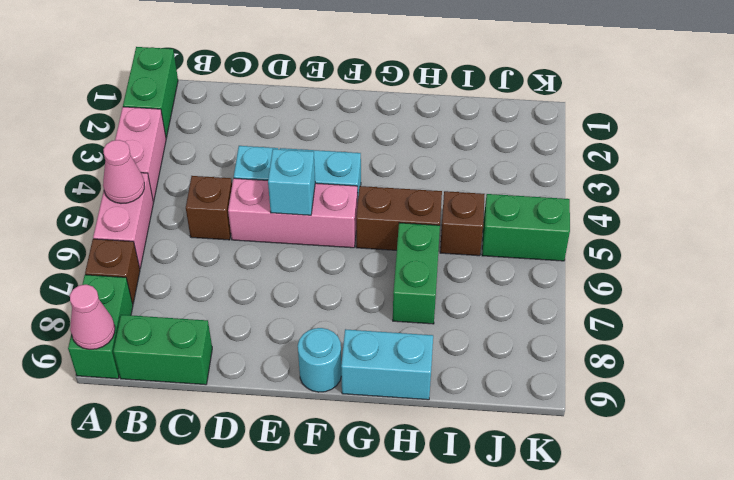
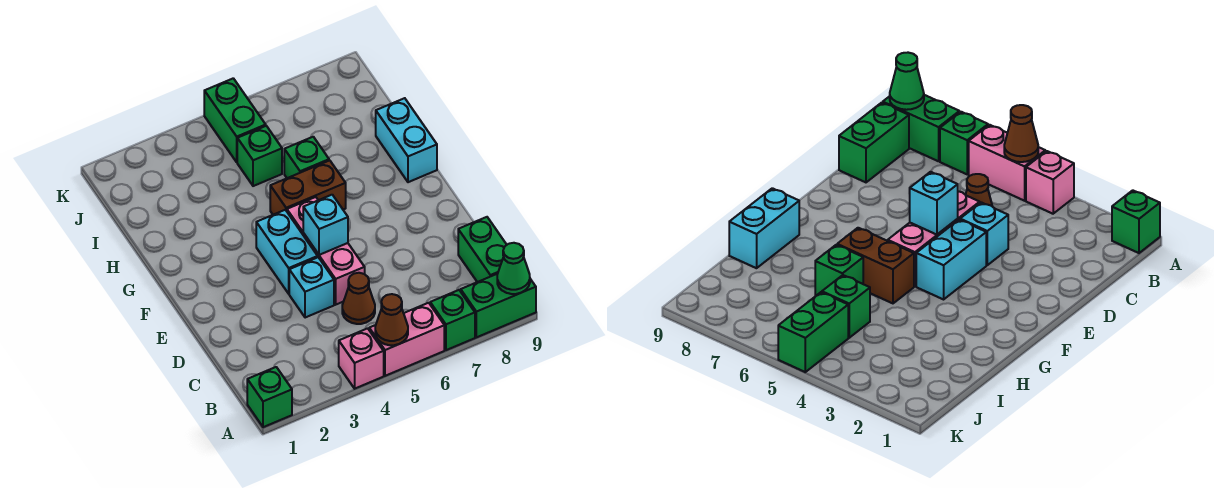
green brick A1:A2 level 1 -> green brick A1 level 1
pink brick A3:A4 level 1 -> pink brick A4 level 1
pink cone A5 level 2 -> brown cone A5 level 2
brown brick A7 level 1 -> green brick A7 level 1
pink cone A9 level 2 -> green cone A9 level 2
brown brick C5 level 1 -> brown cone C5 level 1
cyan round brick F9 level 1 -> none
brown brick G5:H5 level 1 -> brown brick G5:G6 level 1
green brick H6:H7 level 1 -> green brick H6 level 1
brown brick I5 level 1 -> green brick I5 level 1

